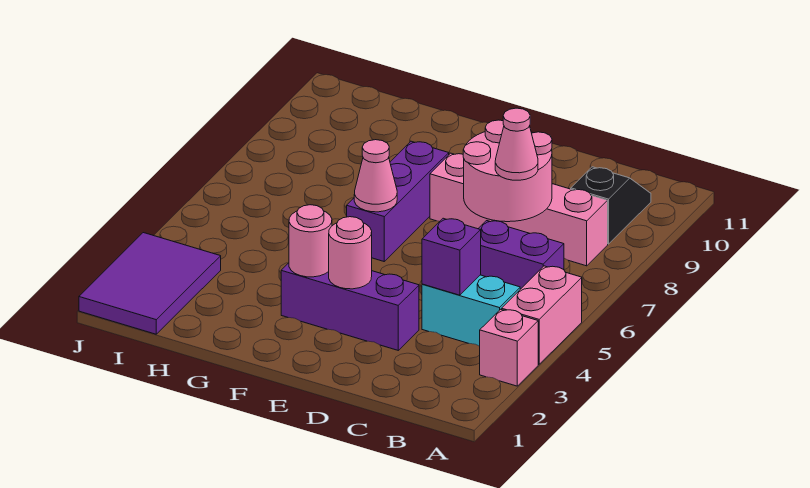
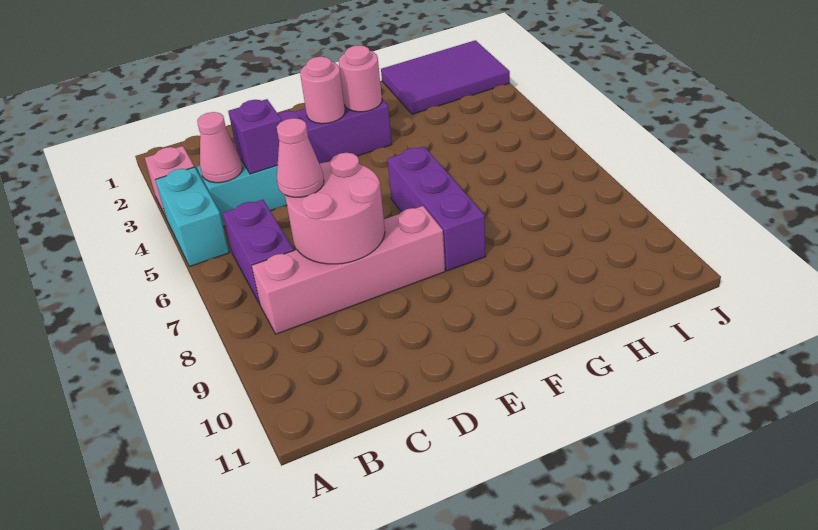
pink brick A4:A5 level 1 -> cyan brick A4:A5 level 1
purple brick B6:C6 level 1 -> purple brick B6:B7 level 1
black slope B9:B10 level 1 top 9 -> none
pink cone F6 level 2 -> pink cone B4 level 2
purple tile I1:J3 level 1 -> purple tile H1:J2 level 1

